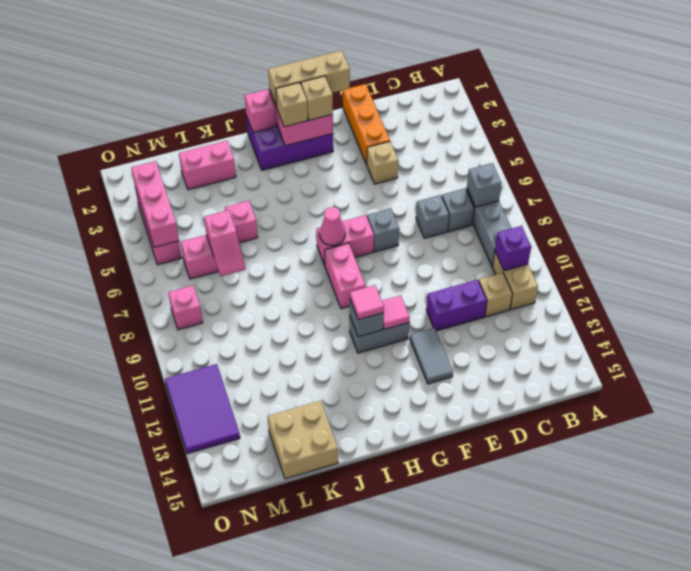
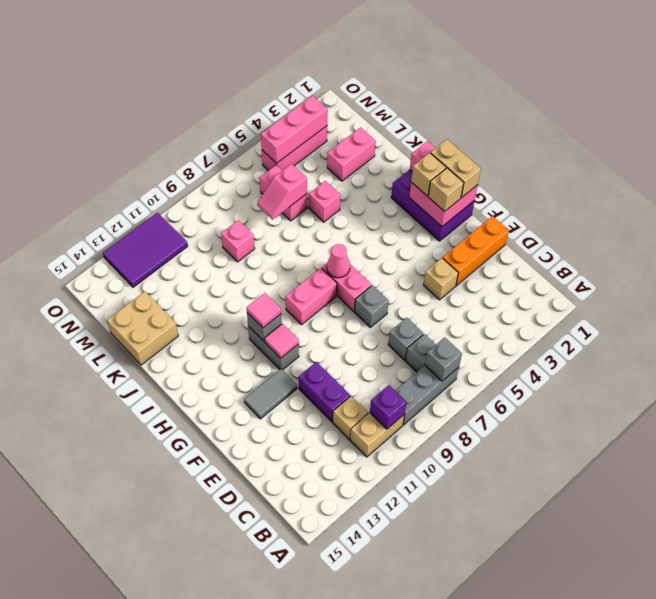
tan brick F1:H1 level 3 -> tan brick G1:H1 level 3
pink brick K2:L2 level 1 -> pink brick L2:L3 level 1
pink brick N8 level 1 -> pink brick L9 level 1

